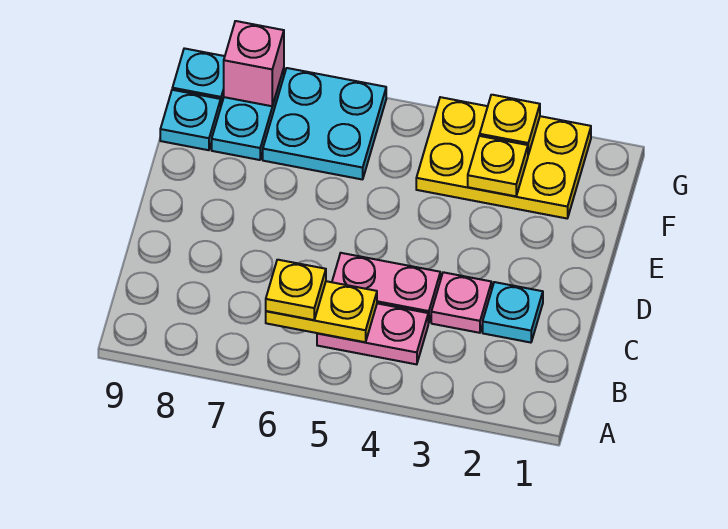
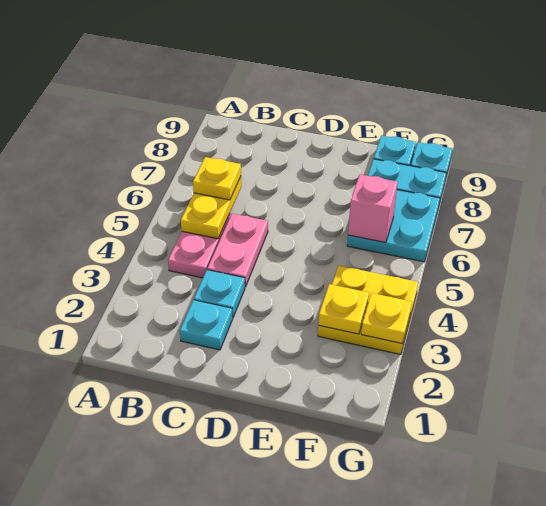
pink plate C3 level 1 -> cyan plate C3 level 1
yellow plate F2:G4 level 1 -> yellow plate F3:G4 level 1
pink brick G8 level 2 -> pink brick F6 level 2

